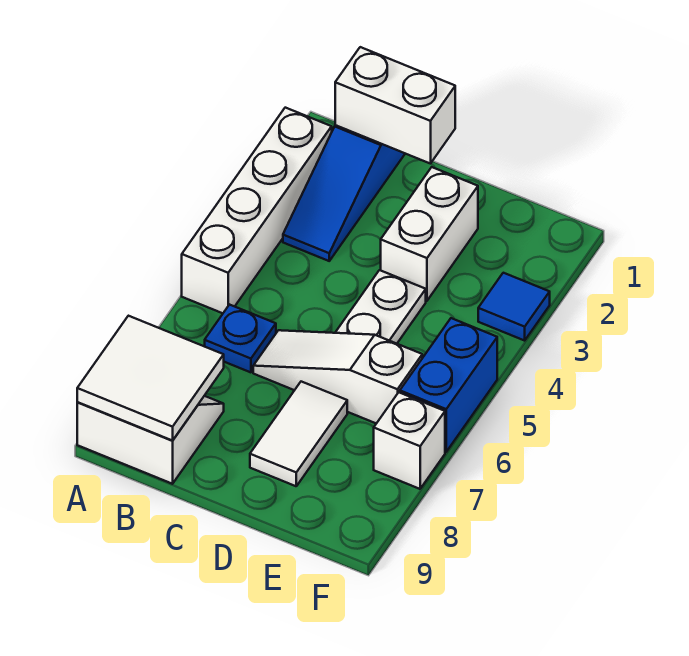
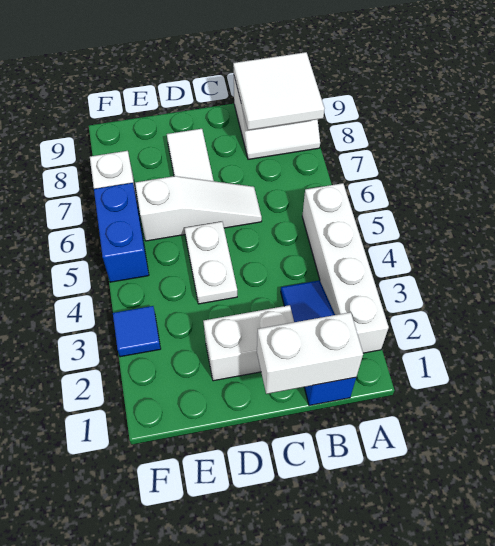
blue plate B6 level 1 -> none
white brick D2:D3 level 1 -> white brick C2:D2 level 1

